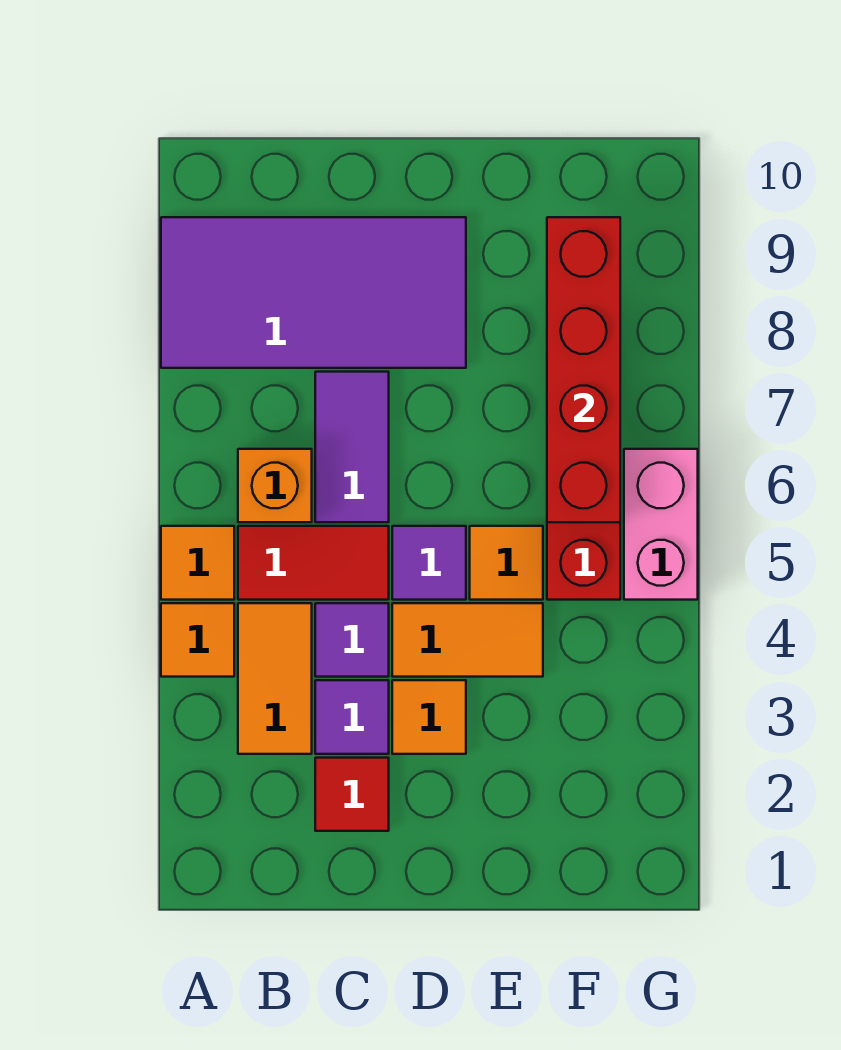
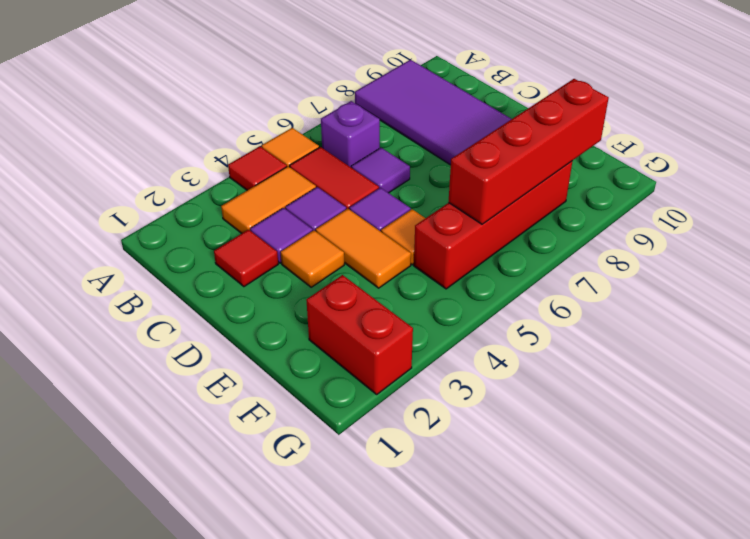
orange tile A4 level 1 -> red tile A4 level 1
orange brick B6 level 1 -> purple brick B6 level 1
purple tile C6:C7 level 1 -> purple tile C6 level 1
none -> red brick F2:G2 level 1
pink brick G5:G6 level 1 -> none

